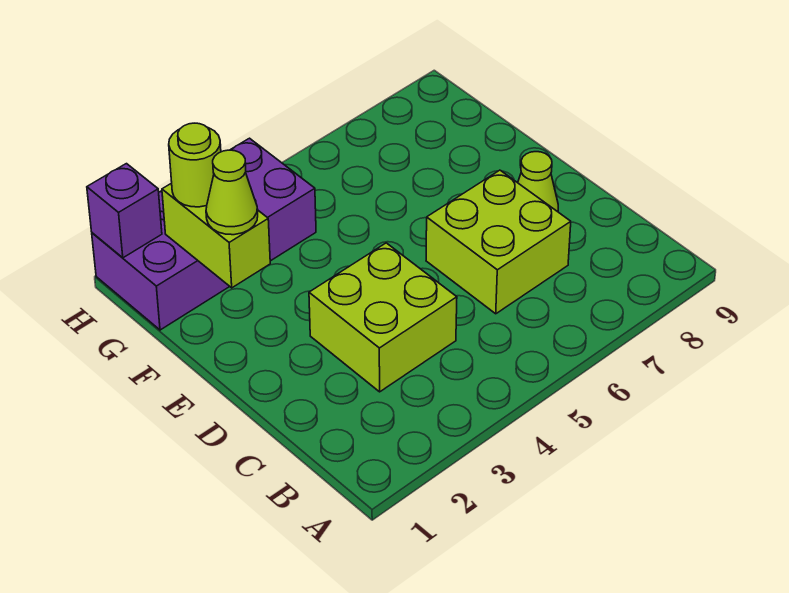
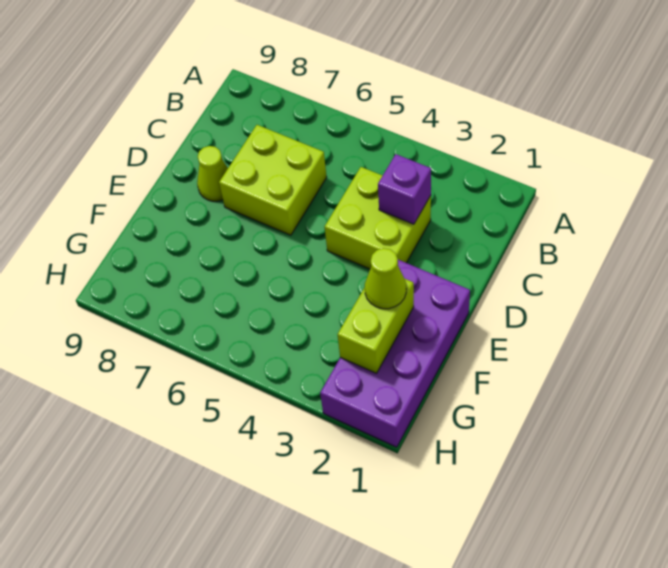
purple brick G1:H4 level 1 -> purple brick E1:H2 level 1
lime round brick G2 level 3 -> none
purple brick H1 level 2 -> purple brick C3 level 2

